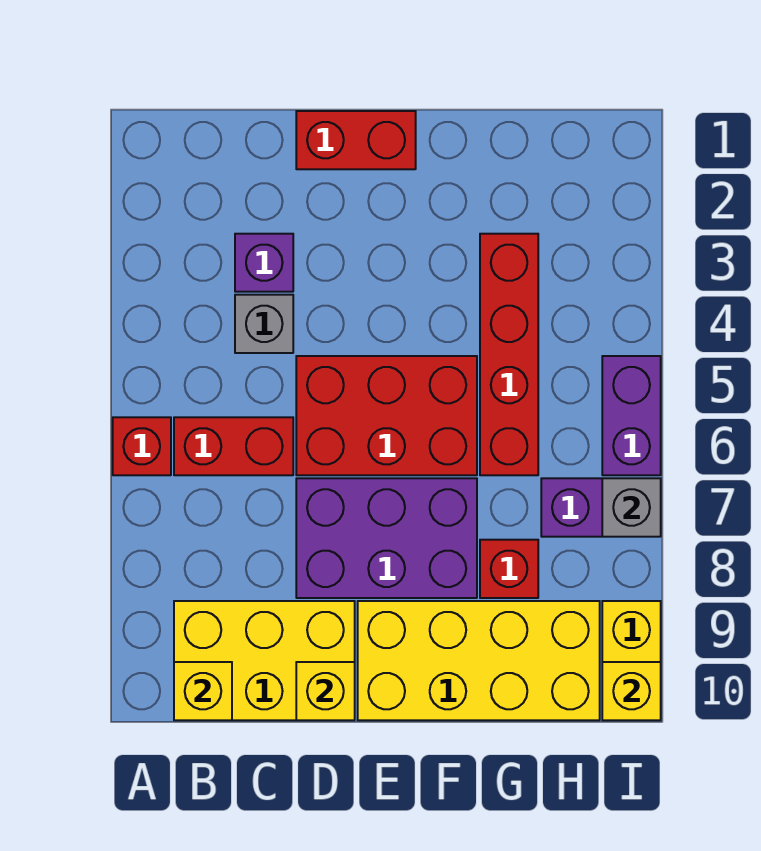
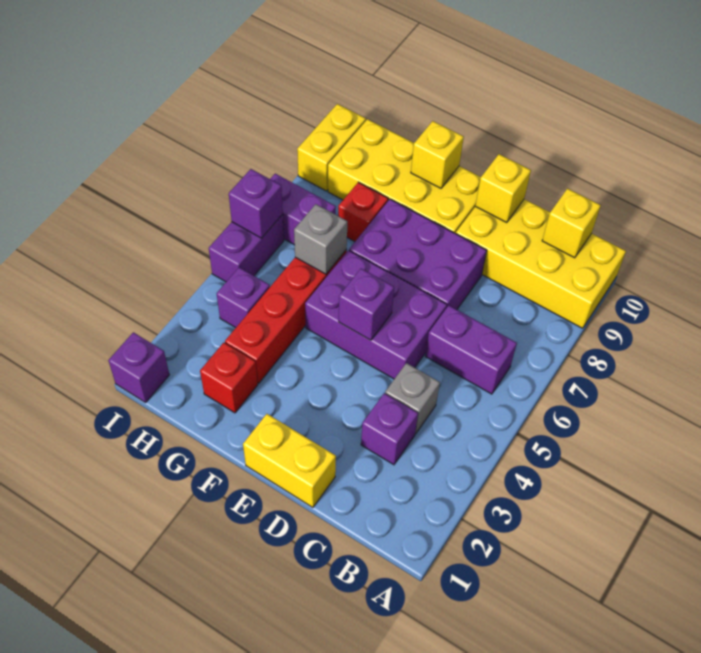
red brick A6 level 1 -> red brick G2 level 1
red brick B6:C6 level 1 -> purple brick B6:C6 level 1
yellow brick B9:D10 level 1 -> yellow brick A9:D10 level 1
red brick D1:E1 level 1 -> yellow brick D1:E1 level 1
red brick D5:F6 level 1 -> purple brick D5:F6 level 1
none -> purple brick E5 level 2
none -> purple brick H4 level 1
none -> purple brick I1 level 1
none -> purple brick I6 level 2
grey brick I7 level 2 -> grey brick G6 level 2
yellow brick I10 level 2 -> yellow brick F10 level 2

